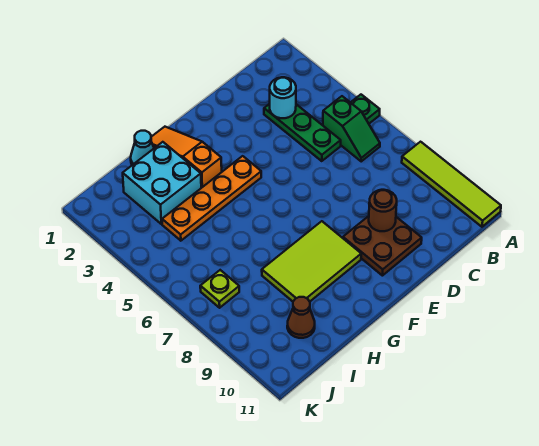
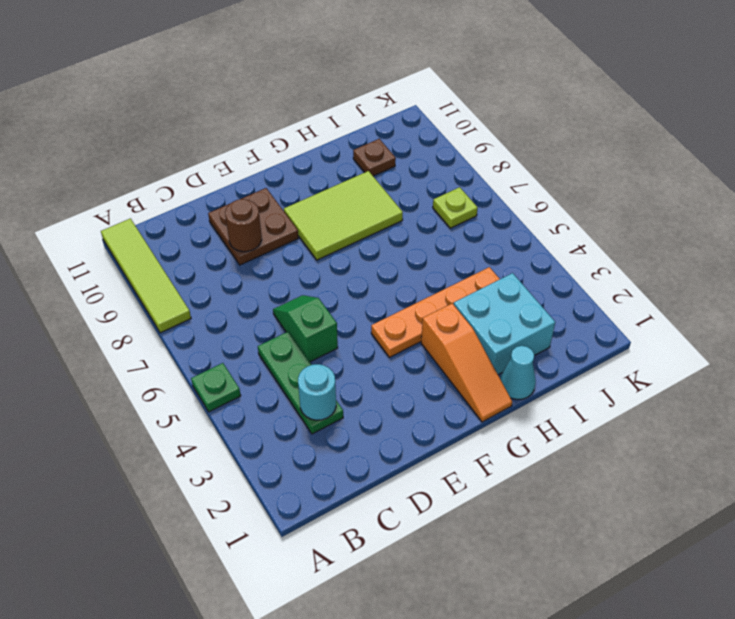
green slope B5:B6 level 1 top 5 -> green slope D5:D6 level 1 top 5
brown cone I10 level 1 -> brown plate I10 level 1

